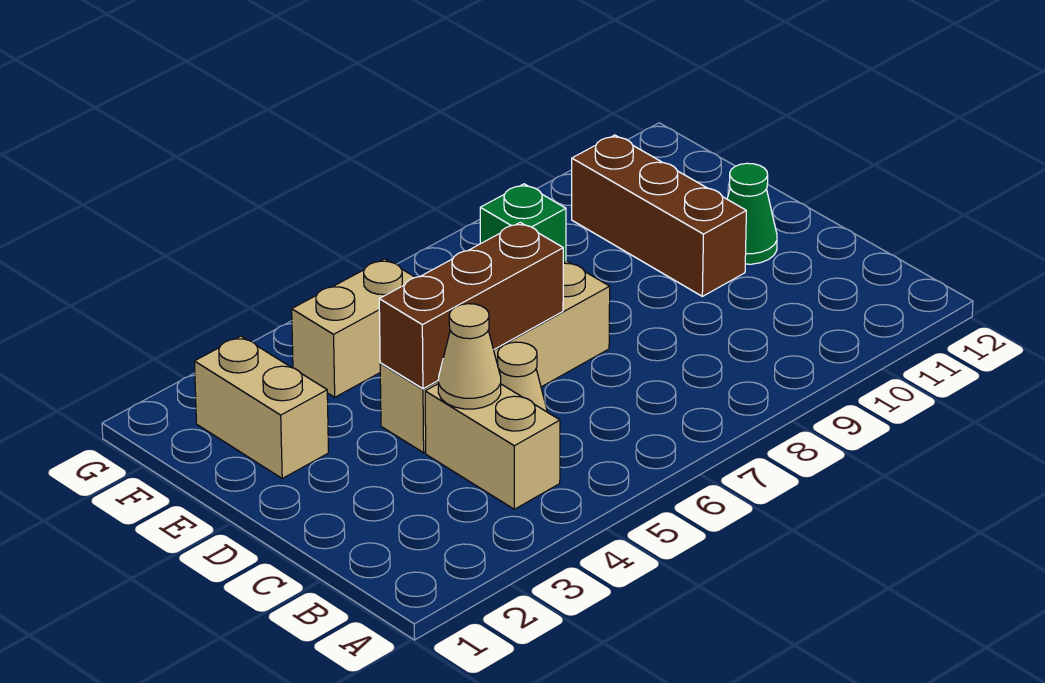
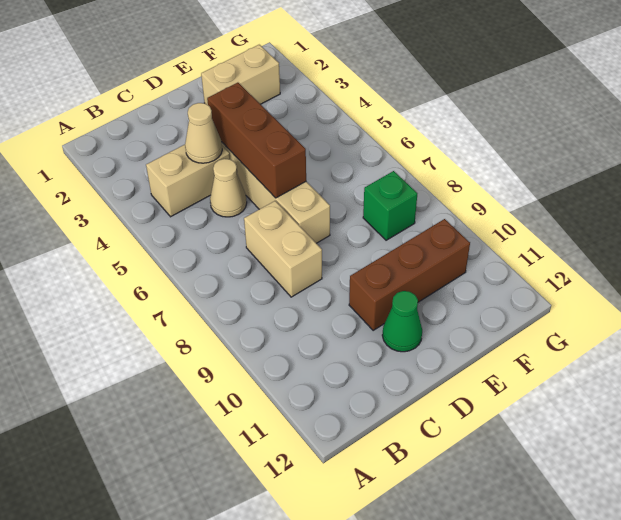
tan brick F4:F5 level 1 -> tan brick C7:C8 level 1

